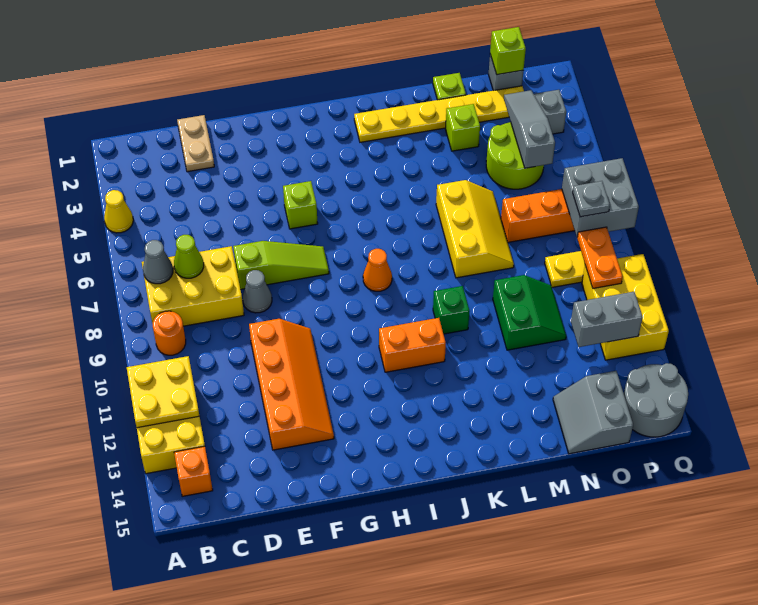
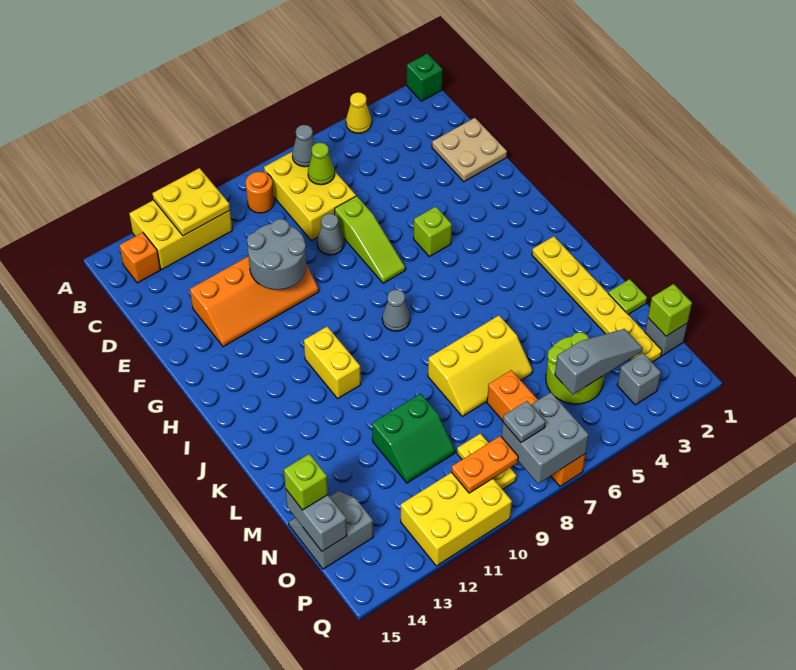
tan plate D1:D2 level 1 -> tan plate D1:E2 level 1
orange cone I8 level 1 -> grey cone I8 level 1
orange brick I11:J11 level 1 -> yellow brick I11:J11 level 1
green brick K10 level 1 -> green brick A1 level 1
lime brick M3 level 1 -> lime brick N15 level 3
grey brick O12:P12 level 2 -> grey brick N15:O15 level 2
grey round brick P14:Q15 level 1 -> grey round brick E10:F11 level 2

